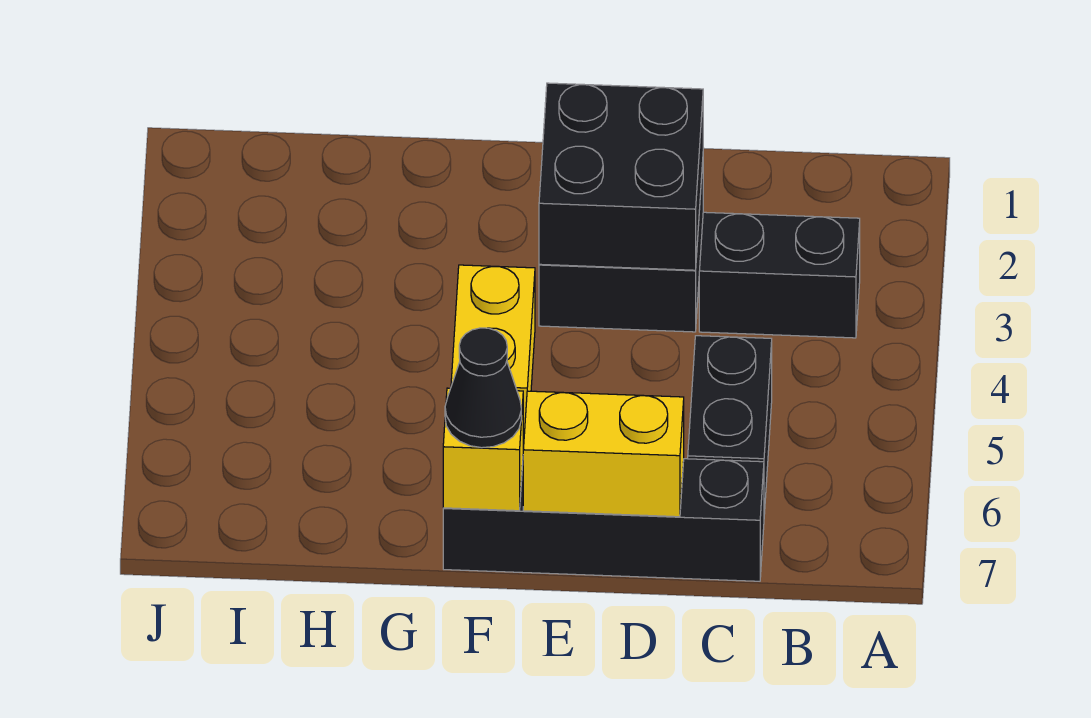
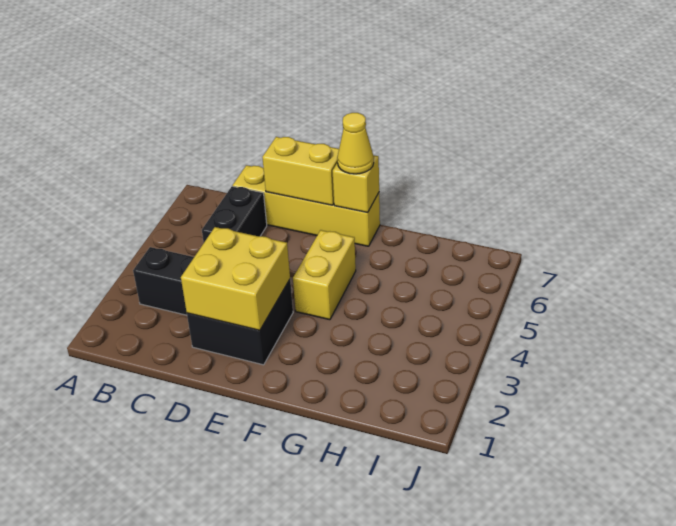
black brick C7:F7 level 1 -> yellow brick C7:F7 level 1
black brick D2:E3 level 2 -> yellow brick D2:E3 level 2
black cone F7 level 3 -> yellow cone F7 level 3

